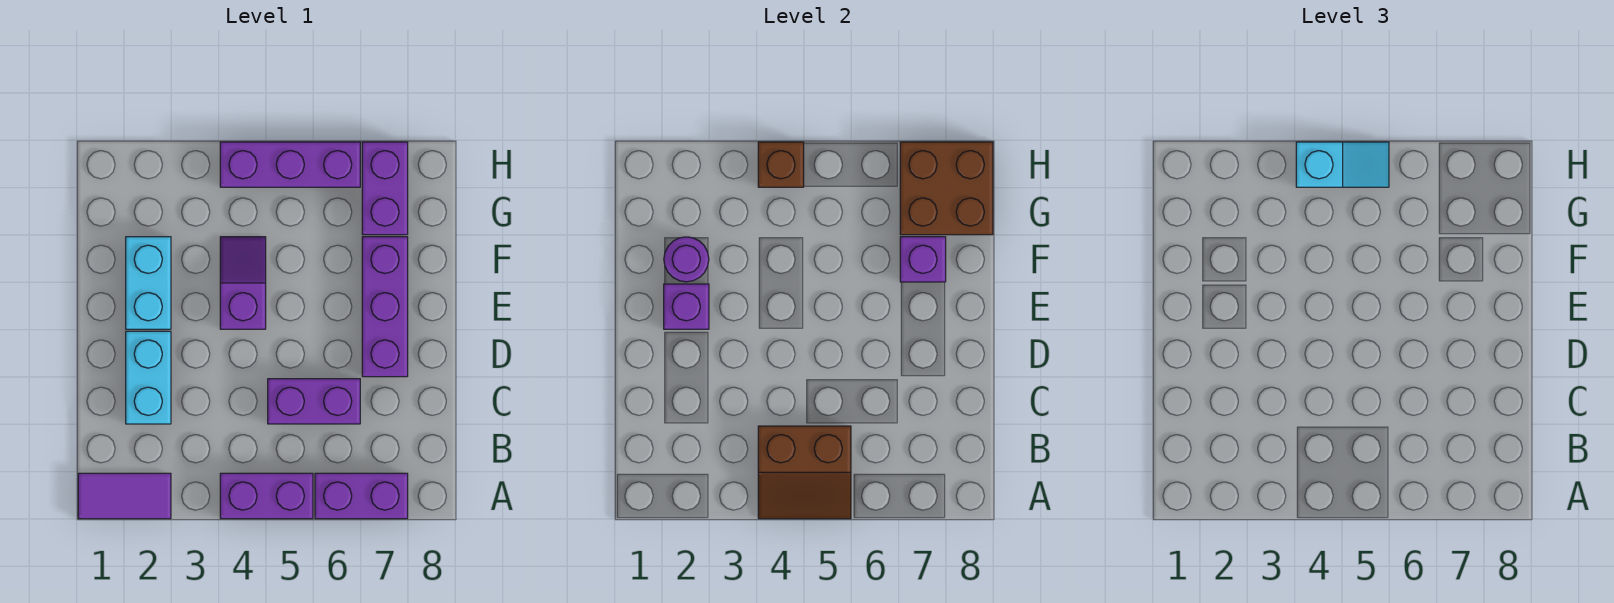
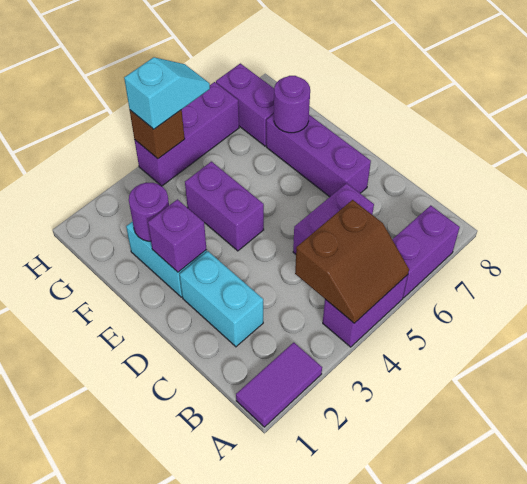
purple slope E4:F4 level 1 top E -> purple brick E4:F4 level 1
purple brick F7 level 2 -> purple round brick F7 level 2
brown brick G7:H8 level 2 -> none

